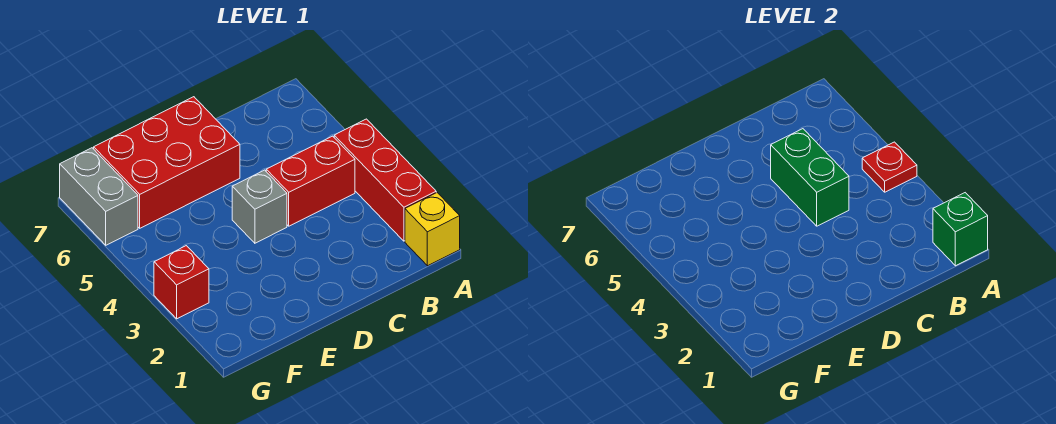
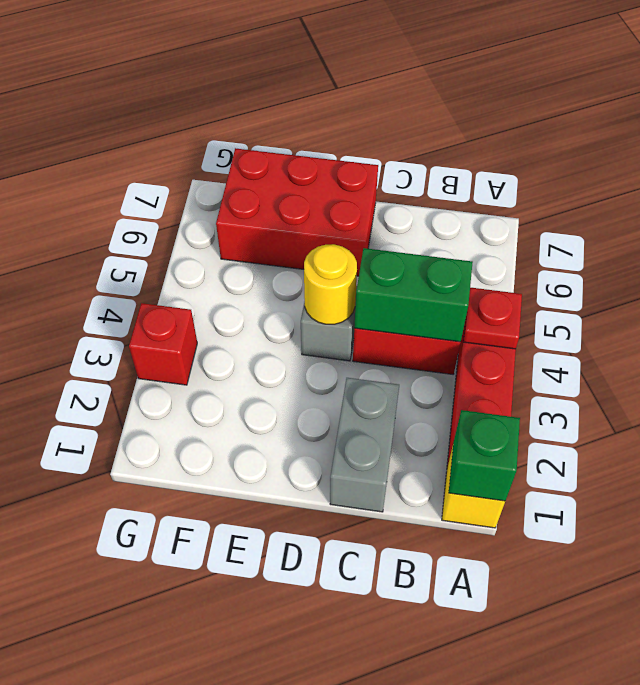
green brick C4:C5 level 2 -> green brick B4:C4 level 2
none -> yellow round brick D4 level 2
grey brick G6:G7 level 1 -> grey brick C1:C2 level 1

